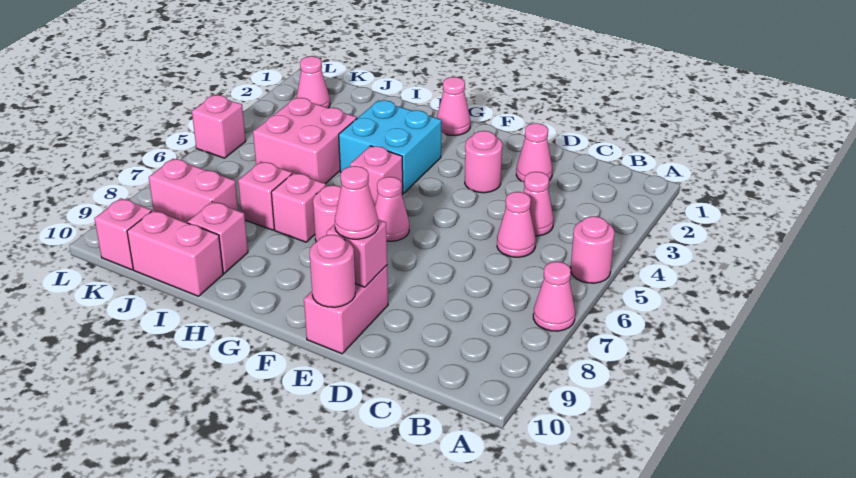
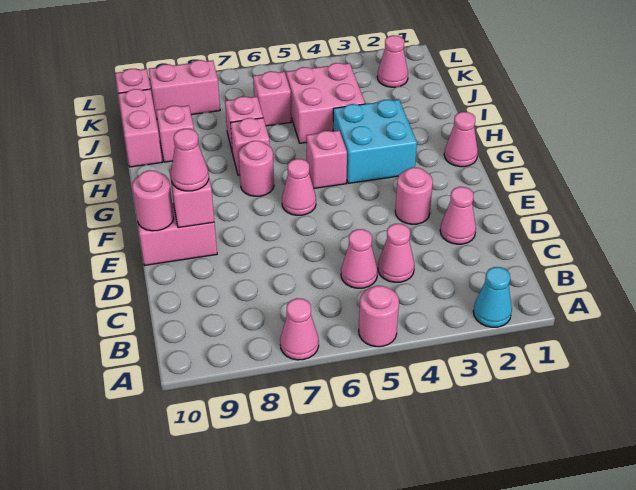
none -> cyan cone A2 level 1
pink brick J8:K8 level 1 -> pink brick K8:K9 level 1
pink brick L5 level 1 -> pink brick J6 level 1

